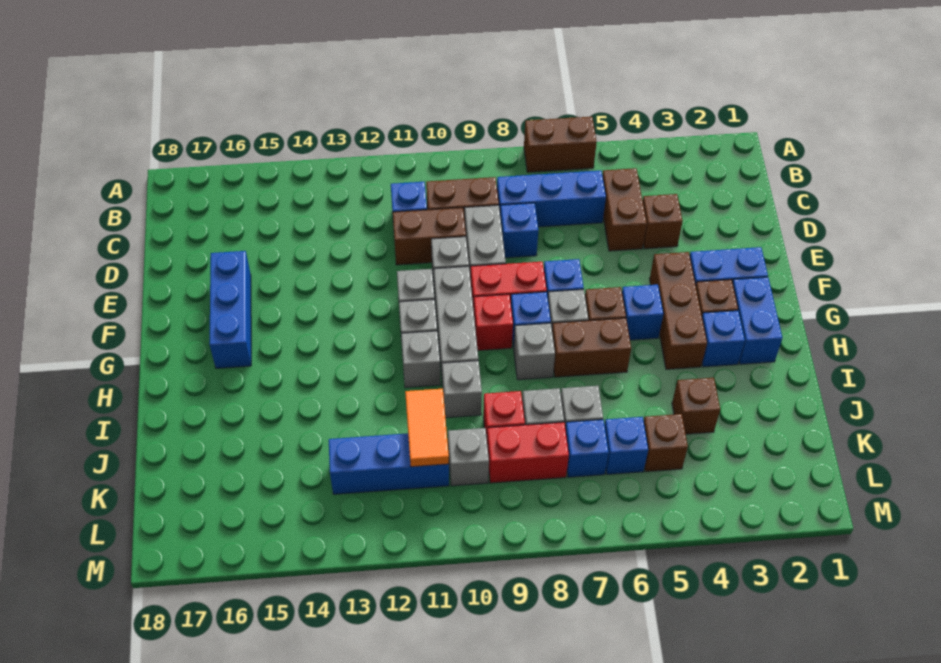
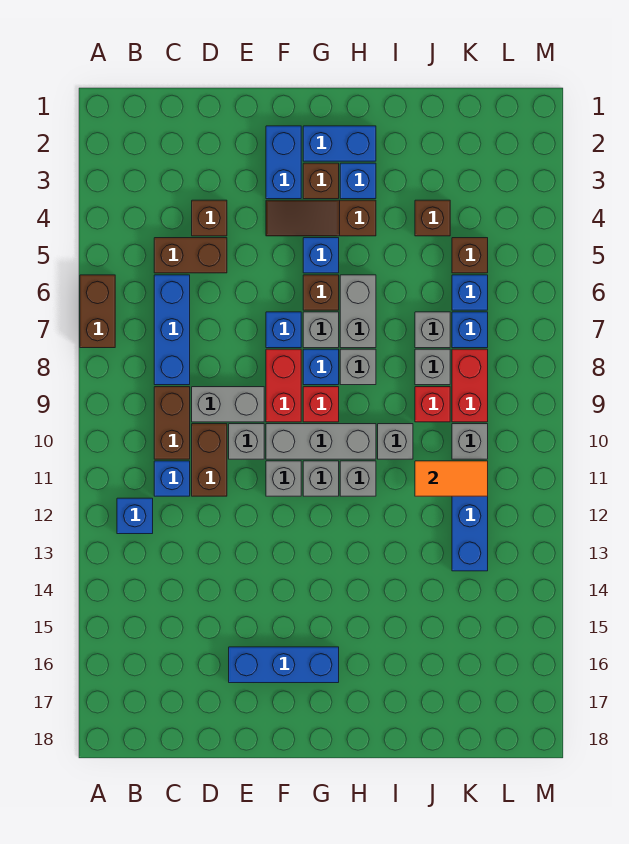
blue brick D8 level 1 -> blue brick B12 level 1
brown brick F4:H4 level 1 -> brown slope F4:H4 level 1 top H
brown brick H6:H7 level 1 -> grey brick H6:H7 level 1

